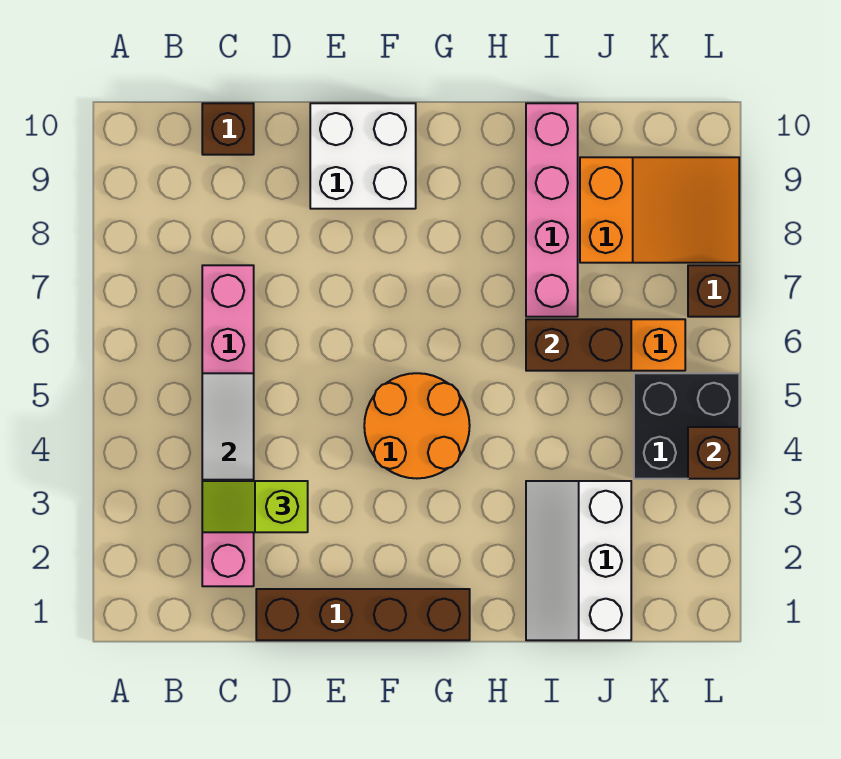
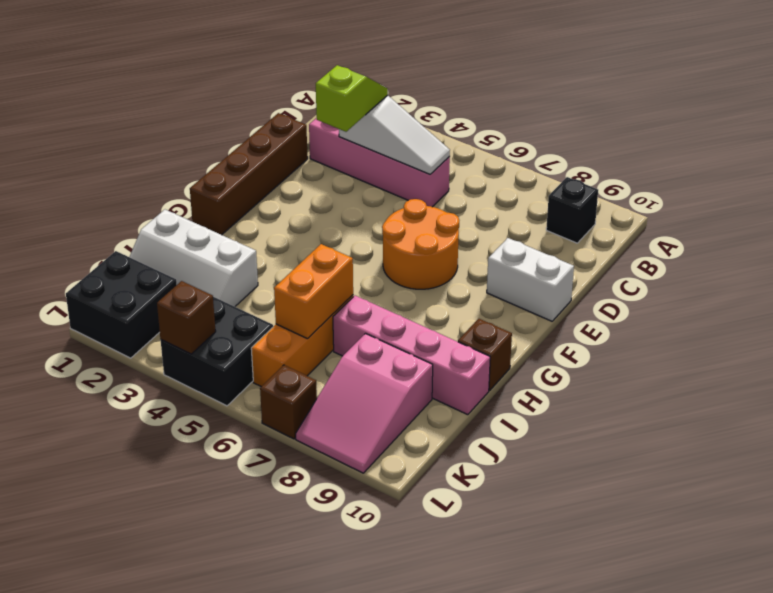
none -> black brick B9 level 1
pink brick C2:C7 level 1 -> pink brick C2:C5 level 1
brown brick C10 level 1 -> brown brick H10 level 1
white brick E9:F10 level 1 -> white brick E9:E10 level 1
orange round brick F4:G5 level 1 -> orange round brick E6:F7 level 1
white slope I1:J3 level 1 top J -> white slope I1:J3 level 1 top I
brown brick I6:J6 level 2 -> orange brick I6:J6 level 2
orange slope J8:L9 level 1 top J -> pink slope J8:L9 level 1 top J
none -> black brick K1:L2 level 1

